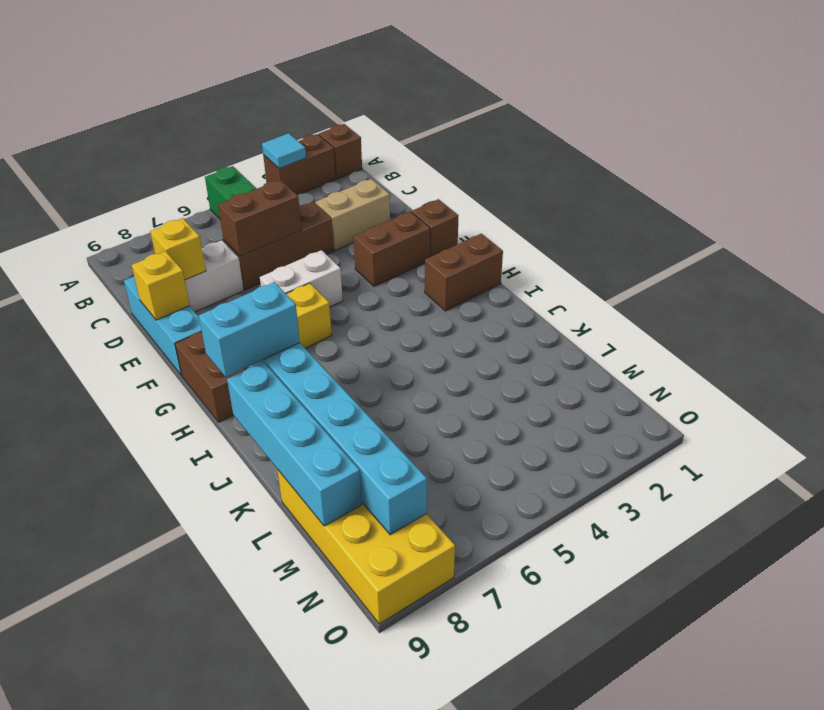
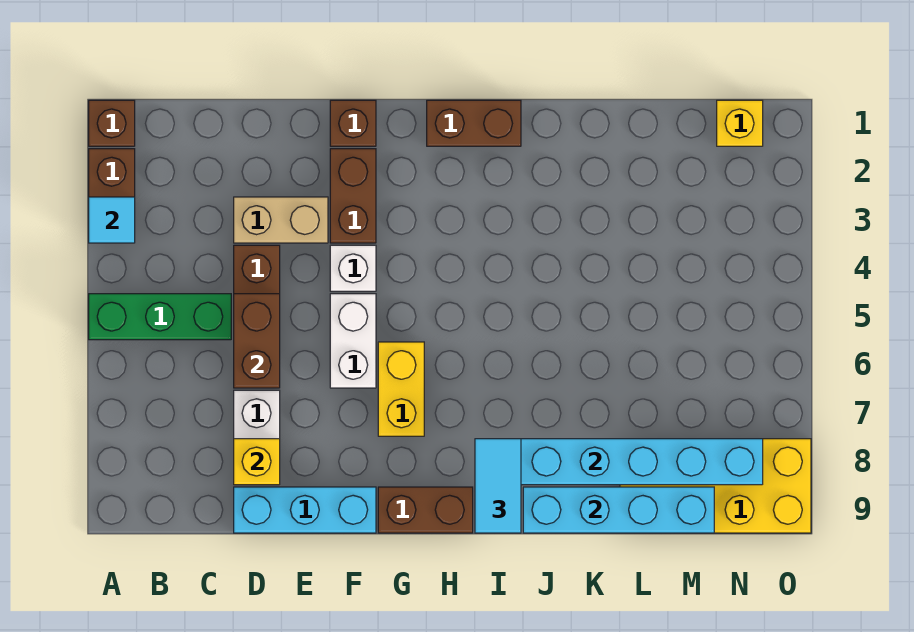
tan brick D2:D3 level 1 -> tan brick D3:E3 level 1
yellow brick E9 level 2 -> yellow brick N1 level 1
none -> white brick F4 level 1
brown brick H1:H2 level 1 -> brown brick H1:I1 level 1
cyan brick I8:I9 level 3 -> cyan tile I8:I9 level 3

